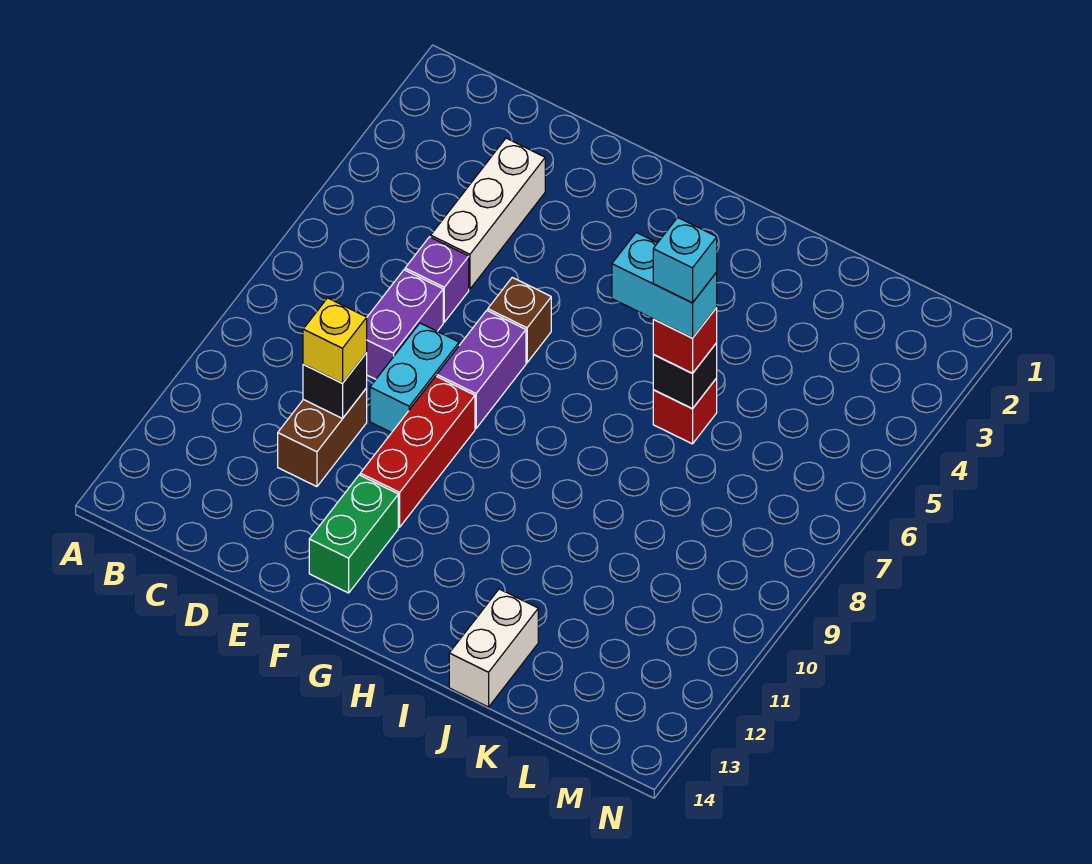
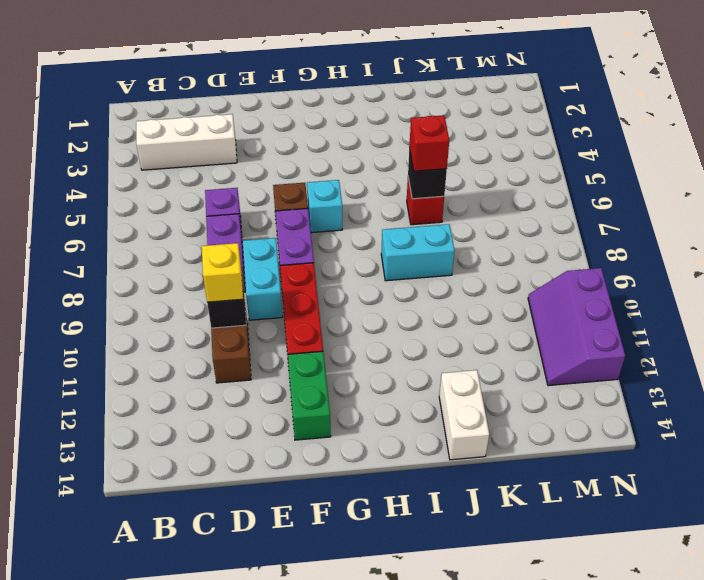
white brick D3:D5 level 1 -> white brick B3:D3 level 1
cyan brick I6:J6 level 4 -> cyan brick I8:J8 level 1
cyan brick J6 level 5 -> cyan brick G6 level 1
none -> purple slope M10:N12 level 1 top N

